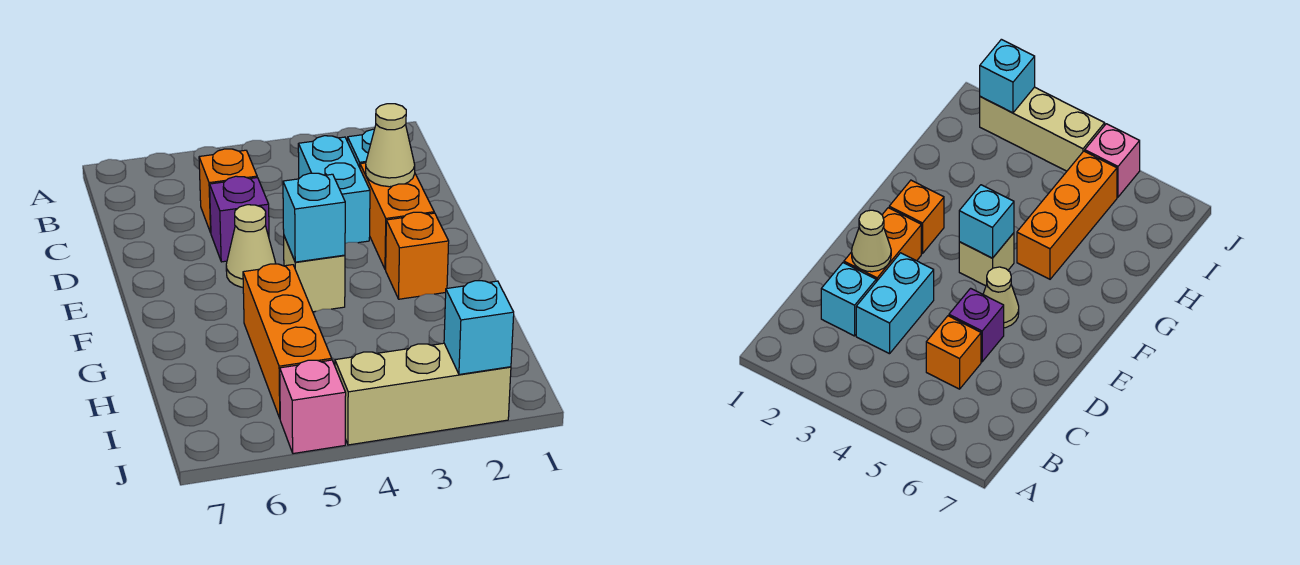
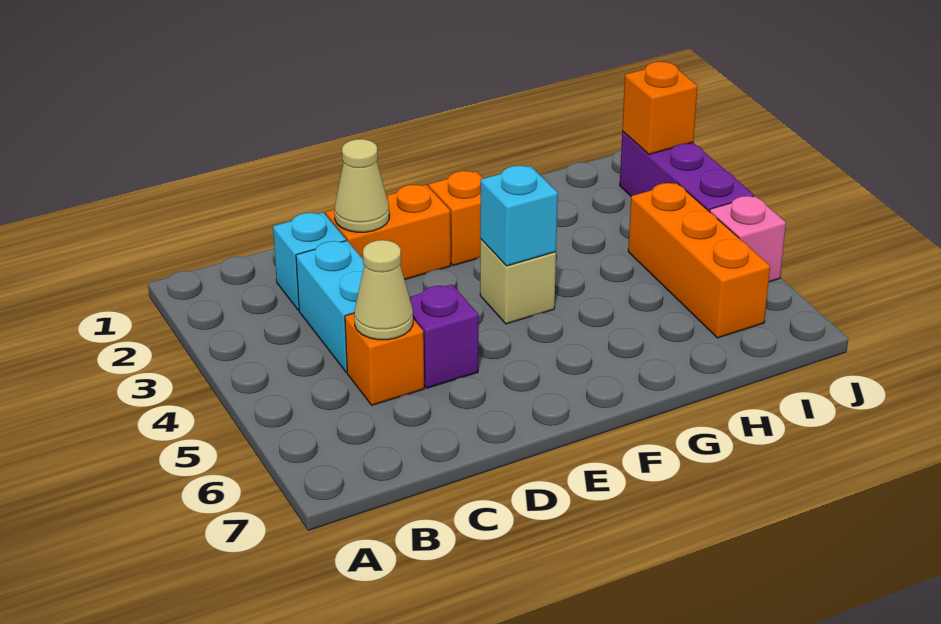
cyan brick C3:D3 level 1 -> cyan brick C3:C4 level 1
tan cone E5 level 1 -> tan cone C5 level 2
orange brick G5:I5 level 1 -> orange brick I4:I6 level 1
tan brick J2:J4 level 1 -> purple brick J2:J4 level 1
cyan brick J2 level 2 -> orange brick J2 level 2

